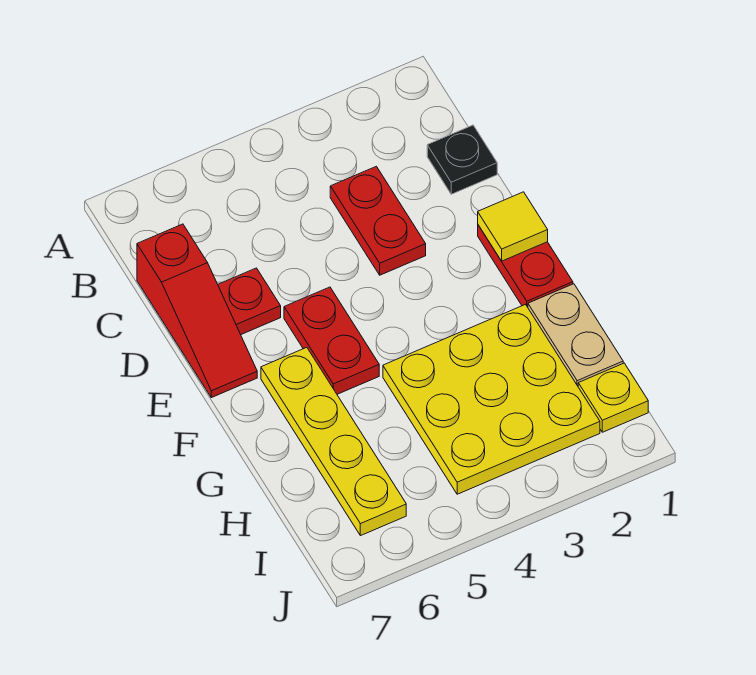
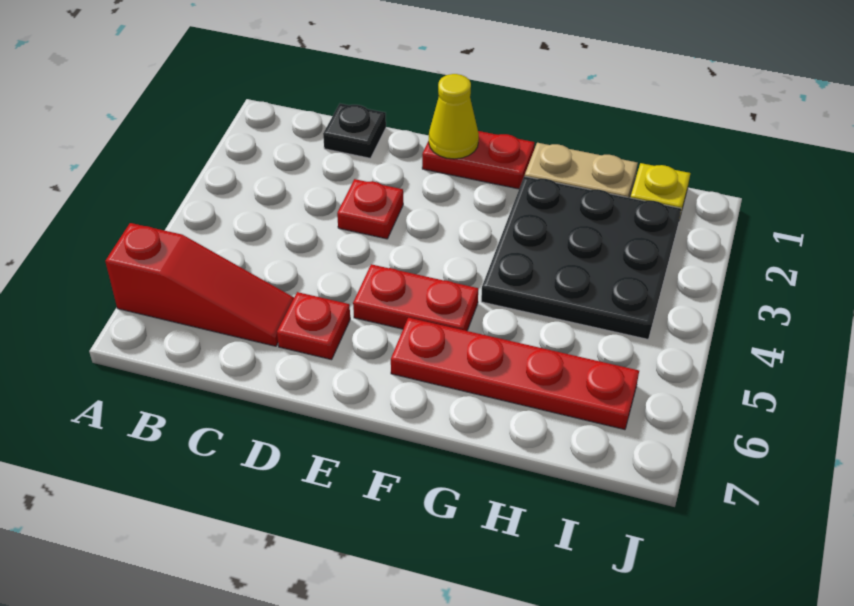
red plate C3:D3 level 1 -> red plate D3 level 1
red slope C7:E7 level 1 top C -> red slope A6:C6 level 1 top A
yellow tile E1 level 2 -> yellow cone E1 level 2
yellow plate F6:I6 level 1 -> red plate F6:I6 level 1
yellow plate G2:I4 level 1 -> black plate G2:I4 level 1

